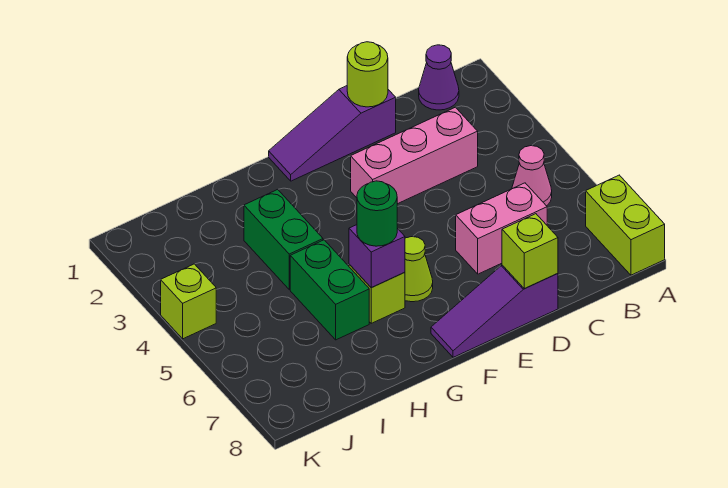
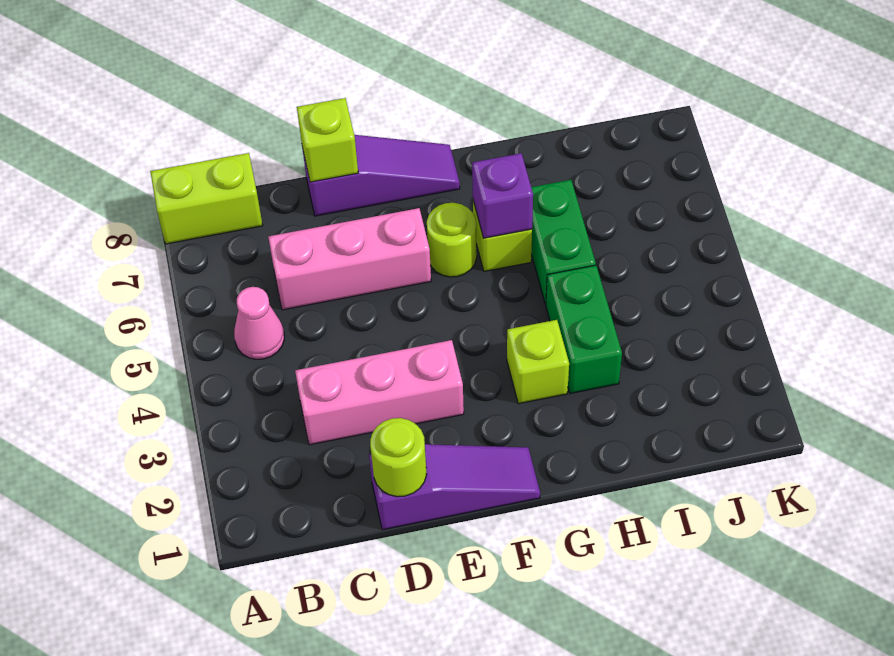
lime brick A7:A8 level 1 -> lime brick A8:B8 level 1
purple cone B1 level 1 -> none
pink brick C6:D6 level 1 -> pink brick C6:E6 level 1
lime cone F6 level 1 -> lime round brick F6 level 1
green round brick G6 level 3 -> none
lime brick K4 level 1 -> lime brick G3 level 1

